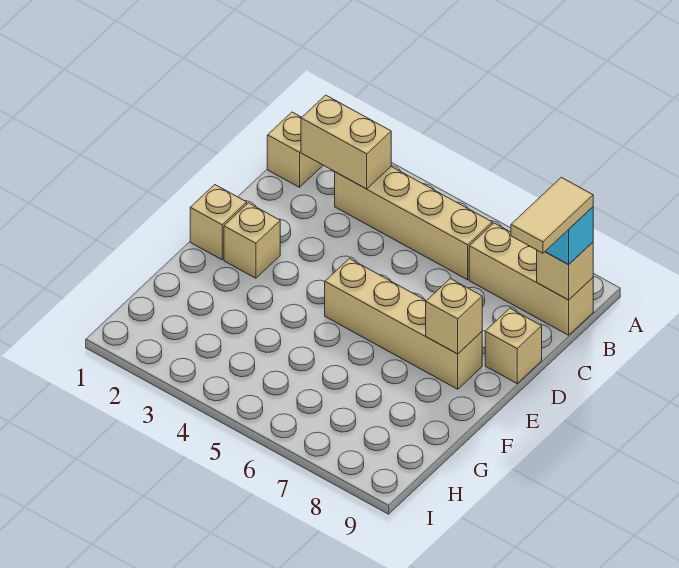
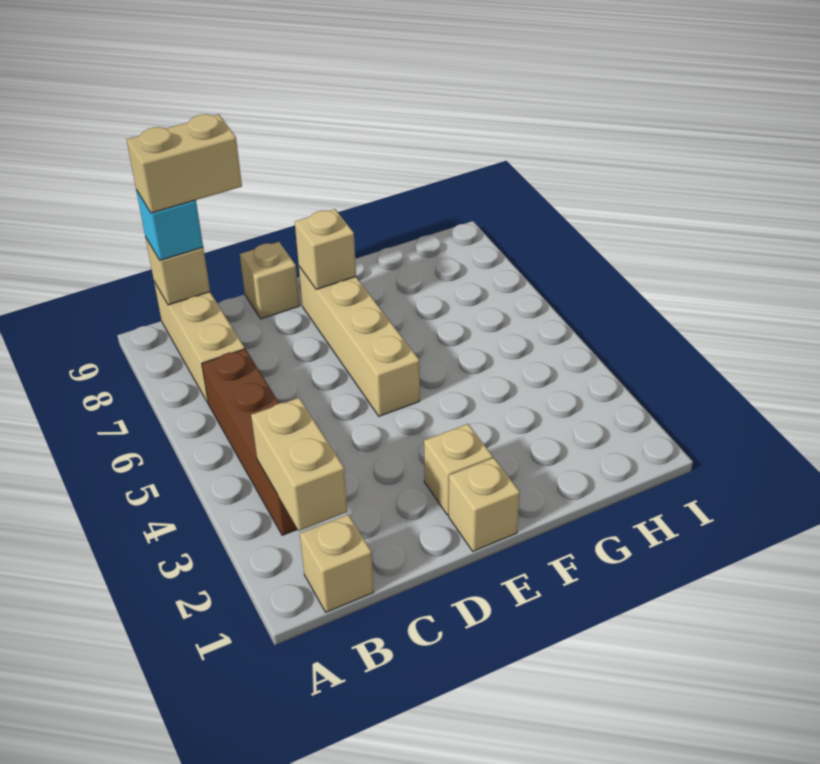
tan brick B3:B6 level 1 -> brown brick B3:B6 level 1
tan tile B9:C9 level 4 -> tan brick B9:C9 level 4

